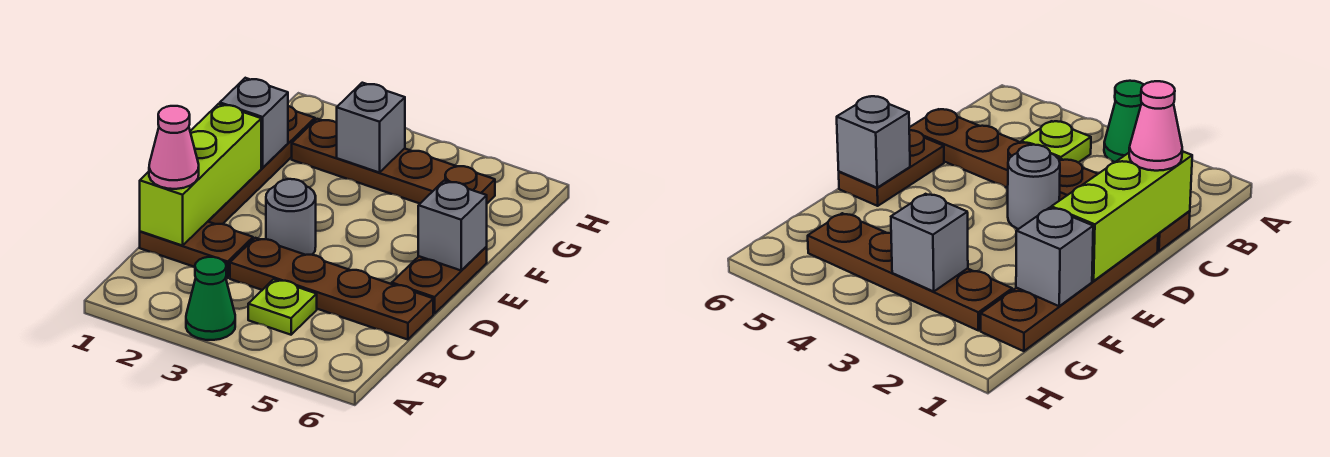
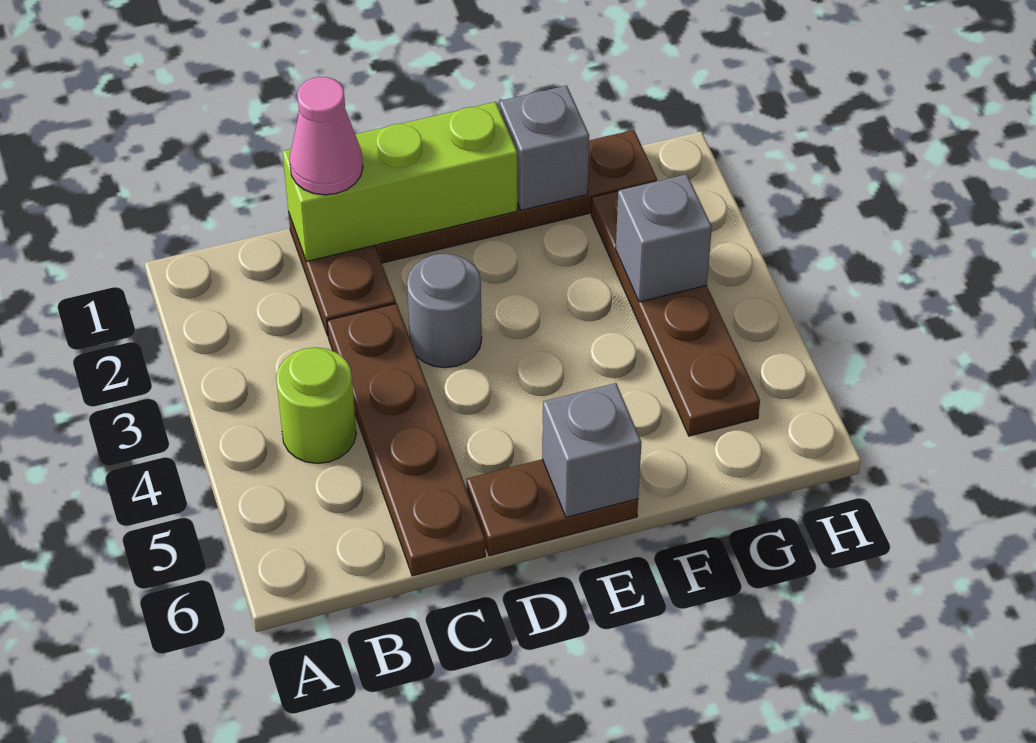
green cone A3 level 1 -> none
lime plate B4 level 1 -> lime round brick B4 level 1

